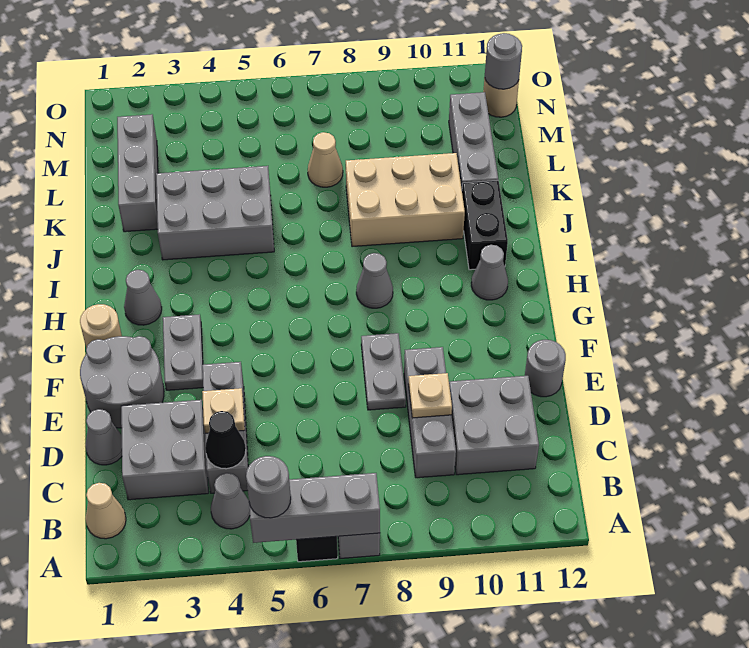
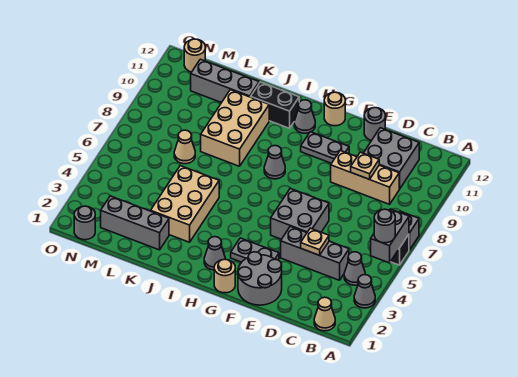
grey brick A5:A7 level 2 -> grey brick A5:A6 level 2
grey brick C2:D3 level 1 -> grey brick E5:F6 level 1
black cone C4 level 2 -> none
grey brick C9:E9 level 1 -> tan brick C9:E9 level 1
grey cone D1 level 1 -> grey cone A3 level 1
grey plate E8:F8 level 1 -> grey plate F10:G10 level 1
none -> tan round brick G12 level 1
grey brick J3:K5 level 1 -> tan brick J3:K5 level 1
grey round brick N12 level 2 -> grey round brick N1 level 1

